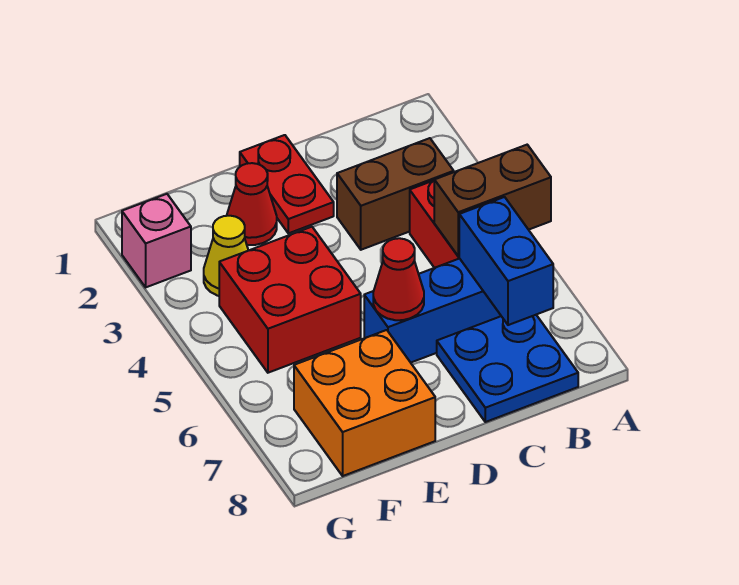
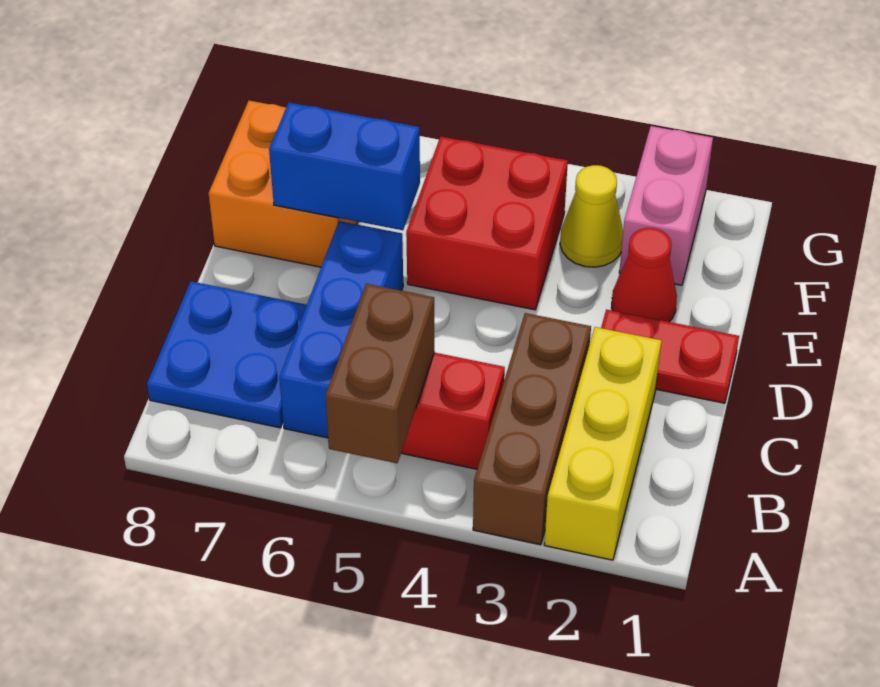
none -> yellow brick A2:C2 level 1
brown brick B3:C3 level 1 -> brown brick A3:C3 level 1
blue brick B6:B7 level 2 -> blue brick E6:E7 level 2
red cone D6 level 2 -> none
pink brick G2 level 1 -> pink brick F2:G2 level 1

